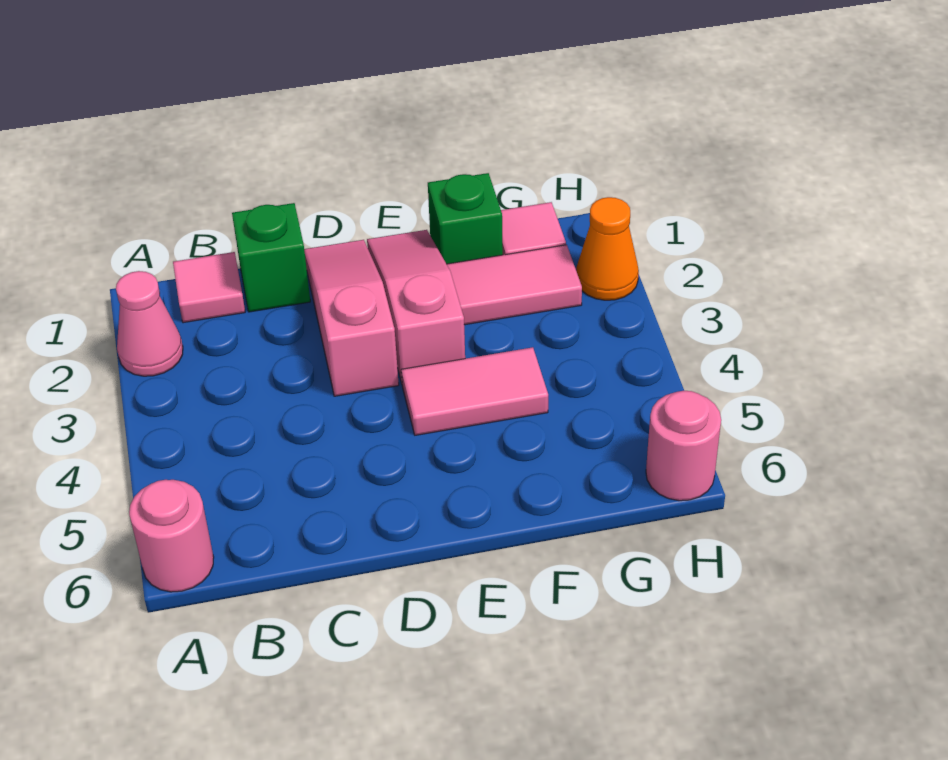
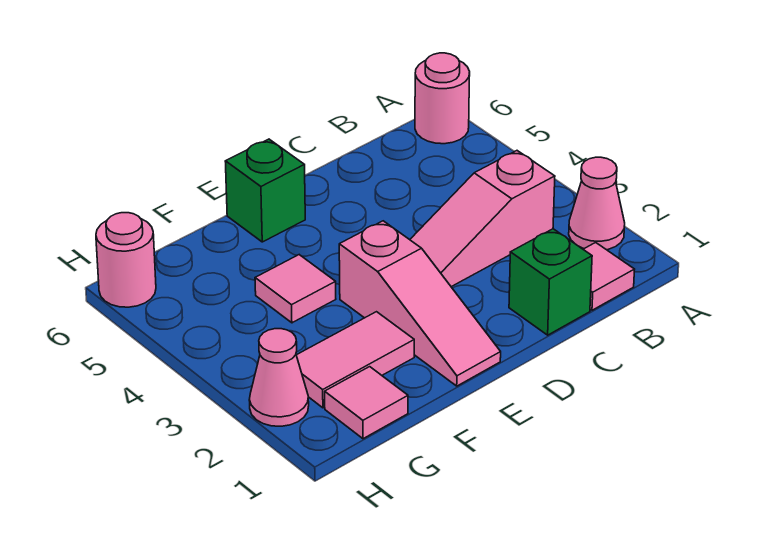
pink slope D1:D3 level 1 top 3 -> pink slope B3:D3 level 1 top B
pink tile E4:F4 level 1 -> pink tile F4 level 1
green brick F1 level 1 -> green brick E6 level 1
orange cone H2 level 1 -> pink cone H2 level 1

